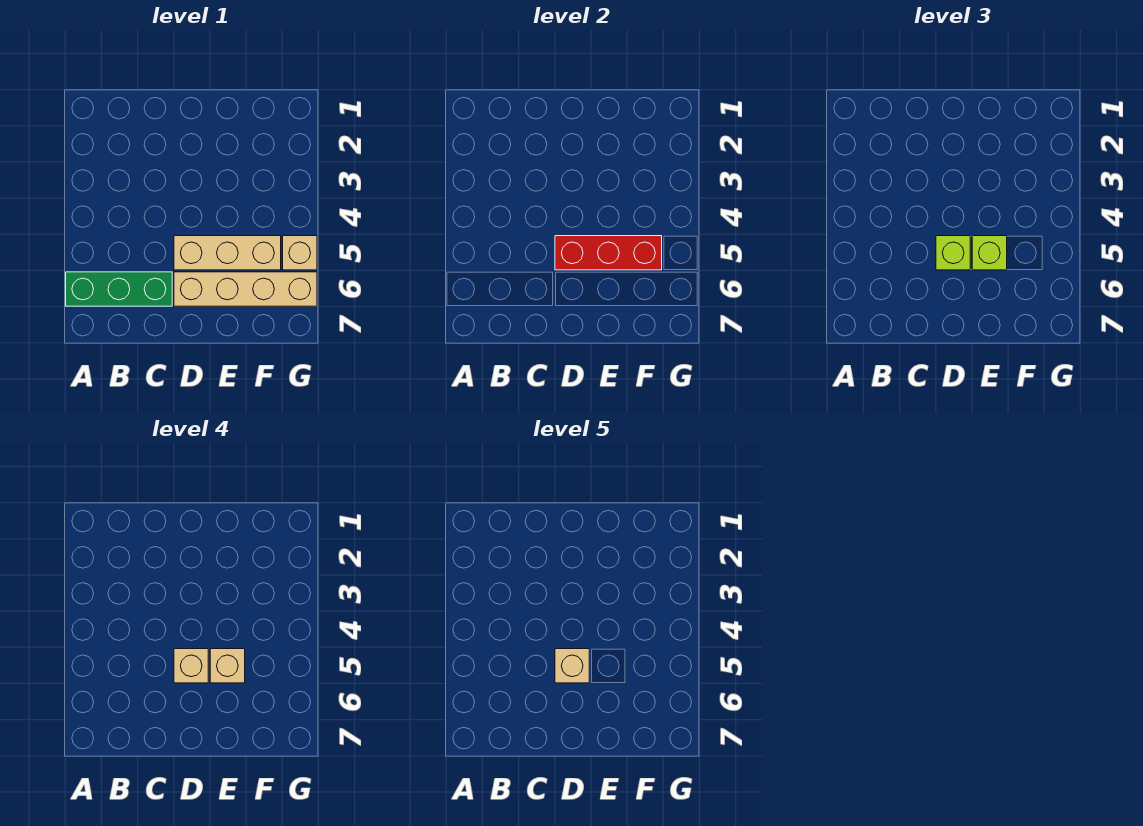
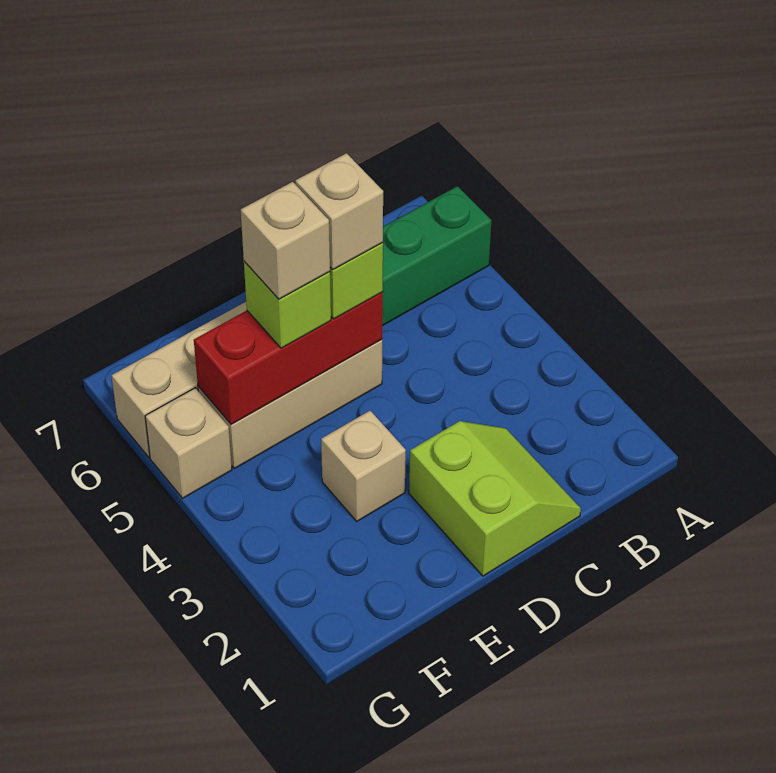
none -> lime slope C1:D2 level 1 top D
tan brick D5 level 5 -> tan brick E3 level 1

